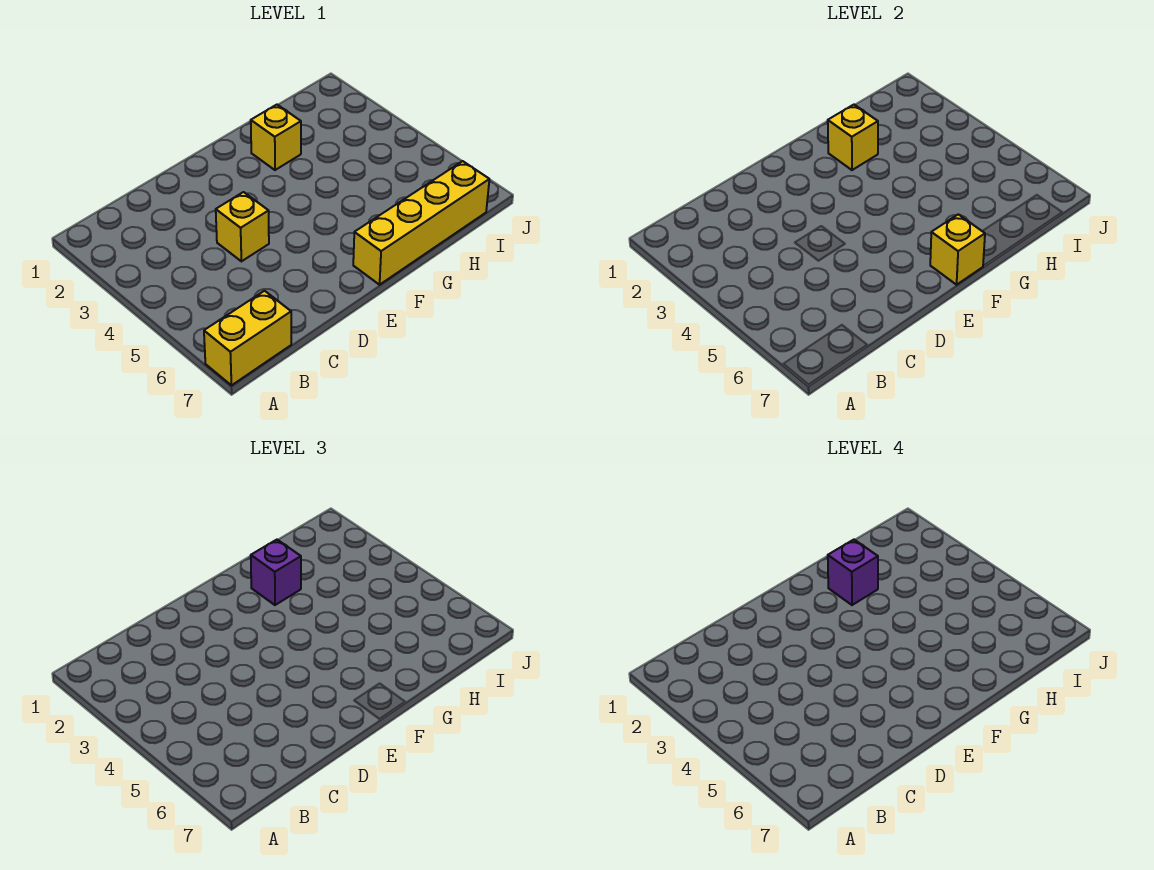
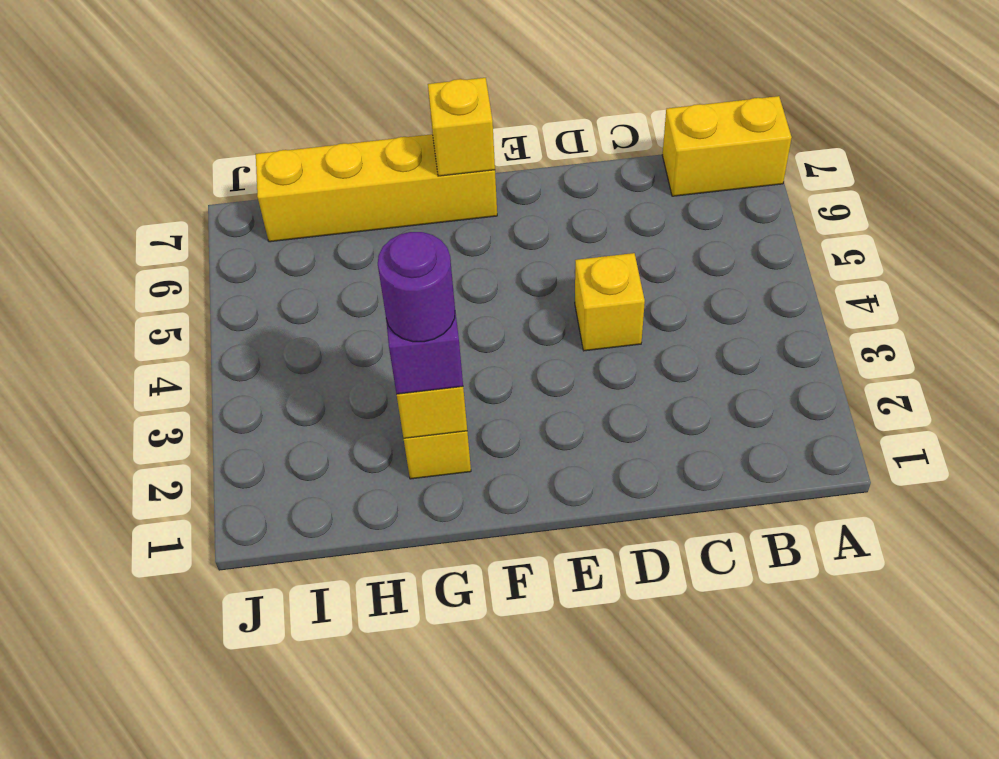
purple brick G2 level 4 -> purple round brick G2 level 4

